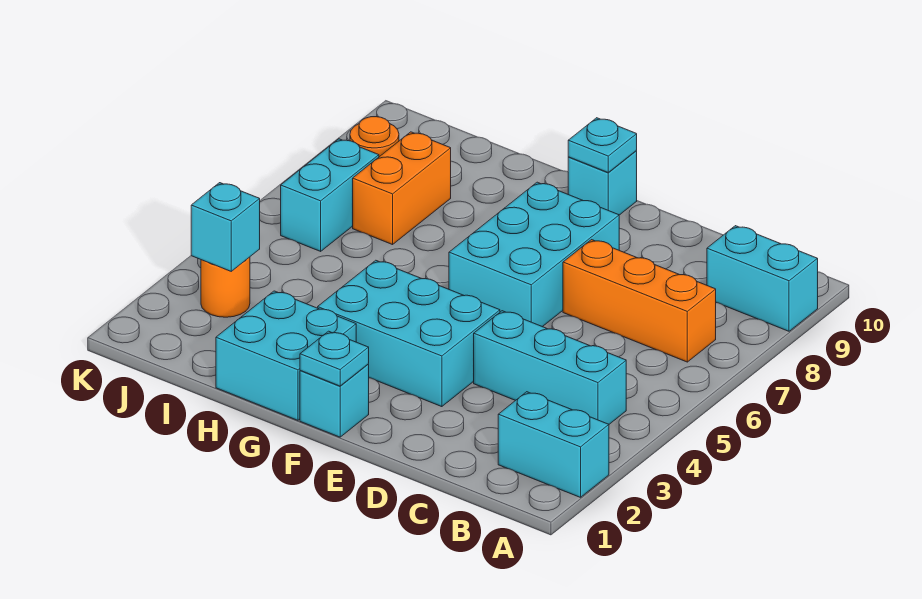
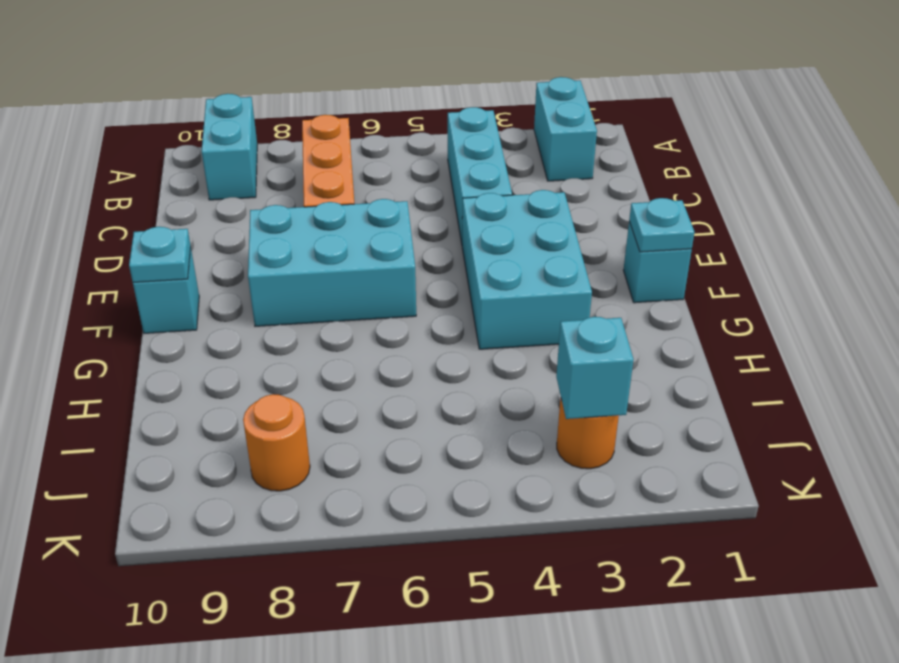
cyan brick G1:H2 level 1 -> none
orange brick I7:I8 level 1 -> none
cyan brick J6:J7 level 1 -> none

